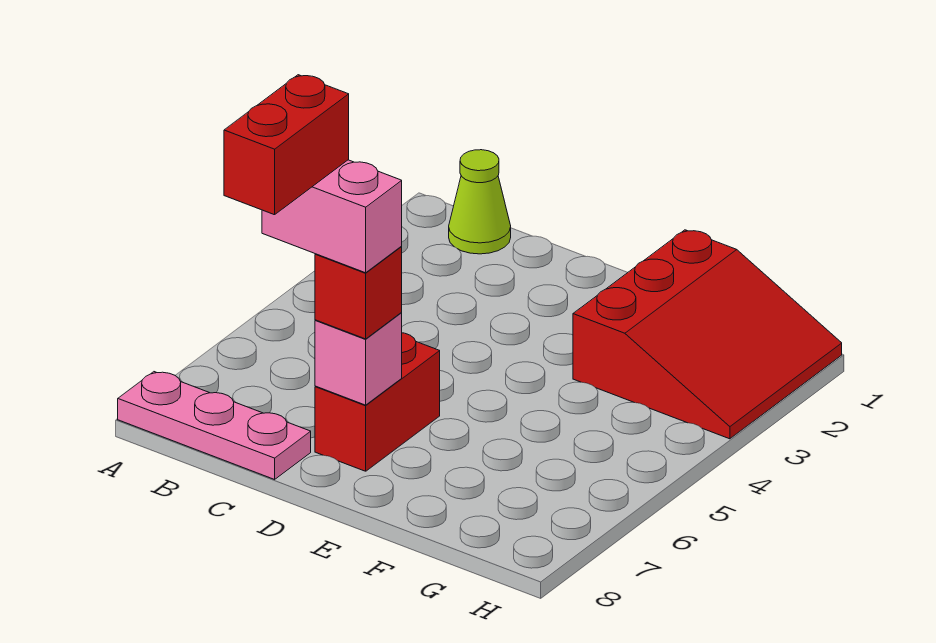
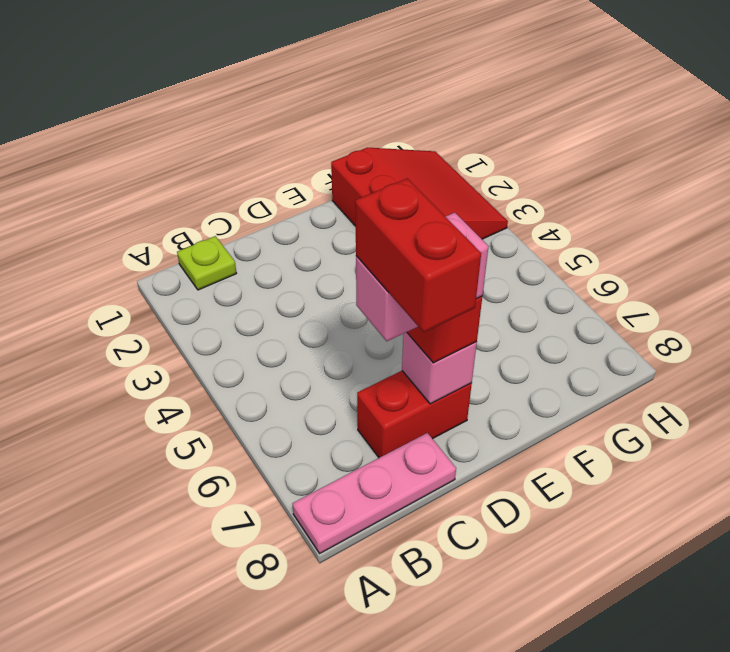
lime cone B1 level 1 -> lime plate B1 level 1
red brick D6:D7 level 1 -> red brick C7:D7 level 1

